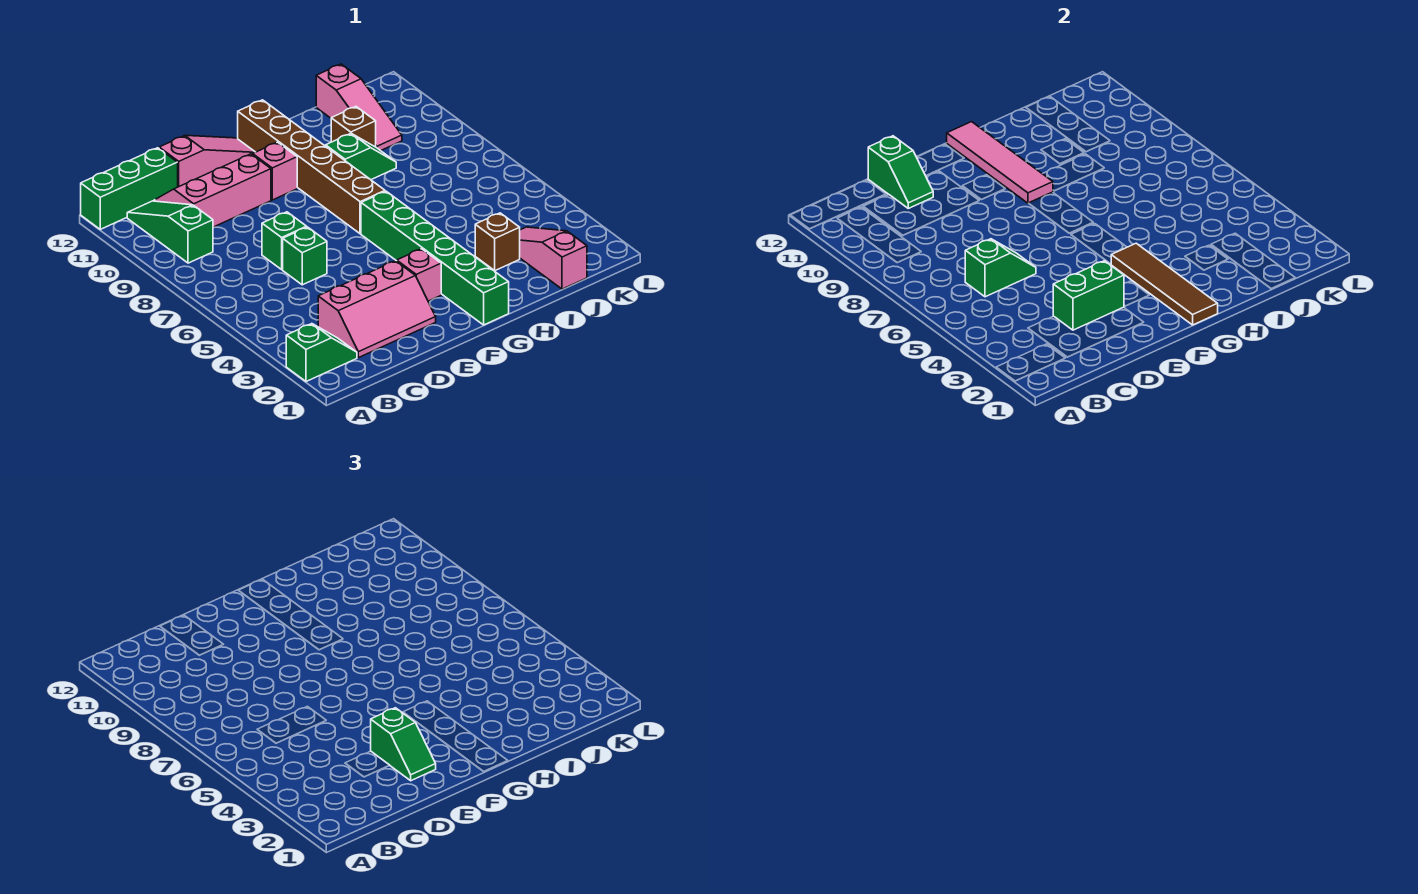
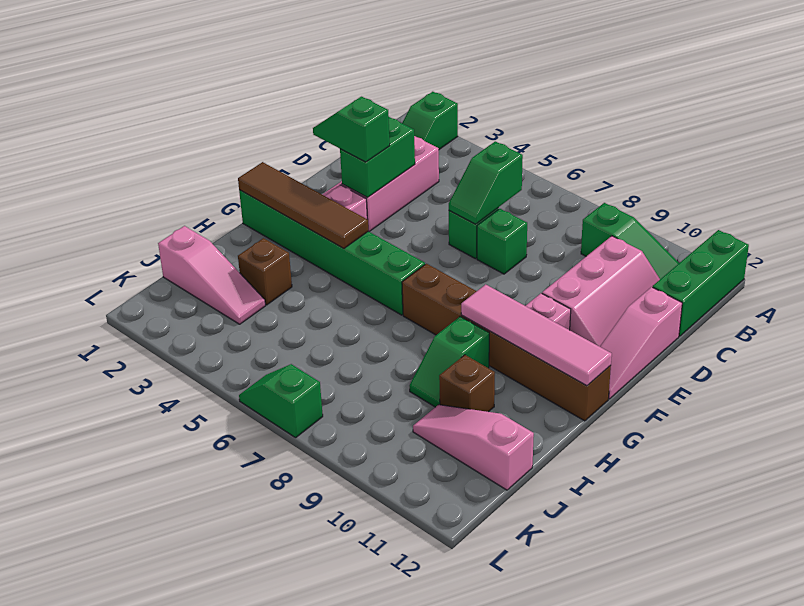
green slope D11:D12 level 2 top 12 -> green slope L6:L7 level 1 top 7

